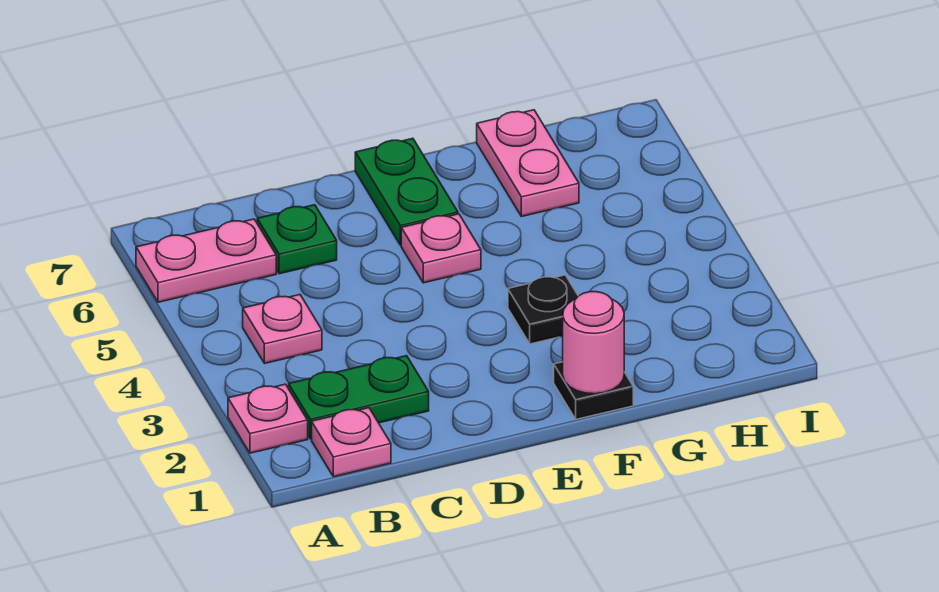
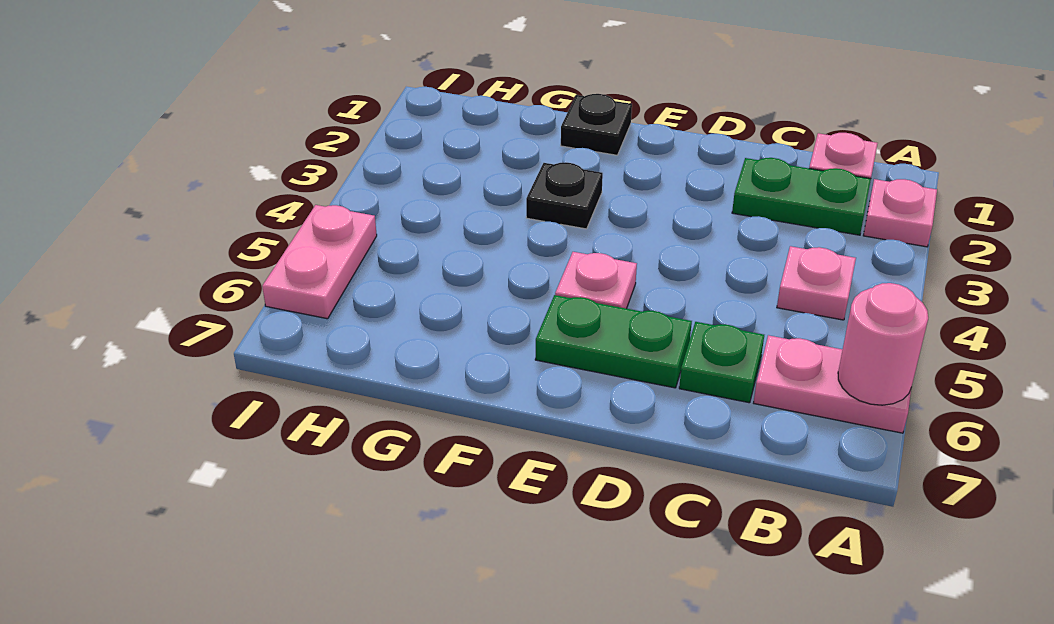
green plate E6:E7 level 1 -> green plate D6:E6 level 1
pink round brick F1 level 2 -> pink round brick A6 level 2
pink plate G6:G7 level 1 -> pink plate I5:I6 level 1

